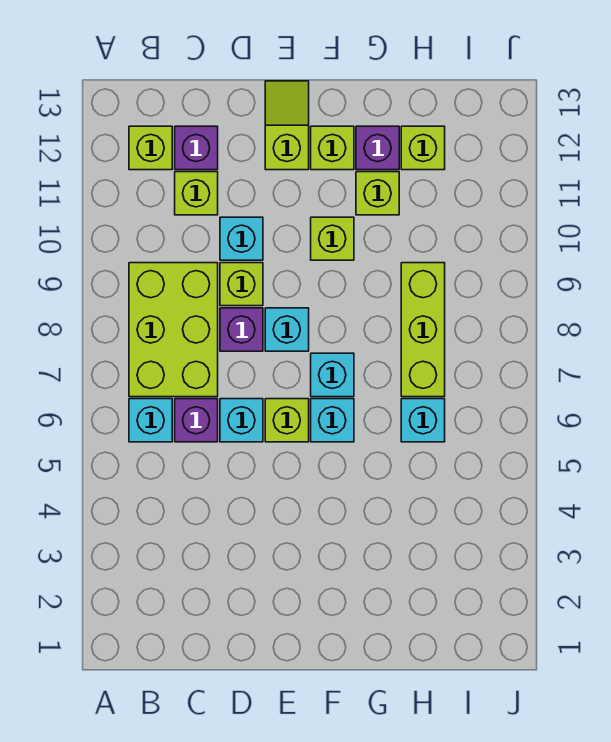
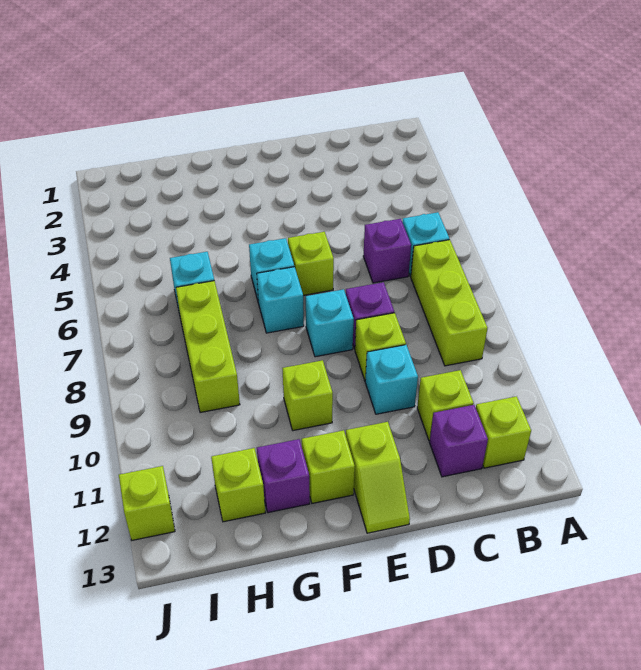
lime brick B7:C9 level 1 -> lime brick B7:B9 level 1
cyan brick D6 level 1 -> none
lime brick G11 level 1 -> lime brick J12 level 1

